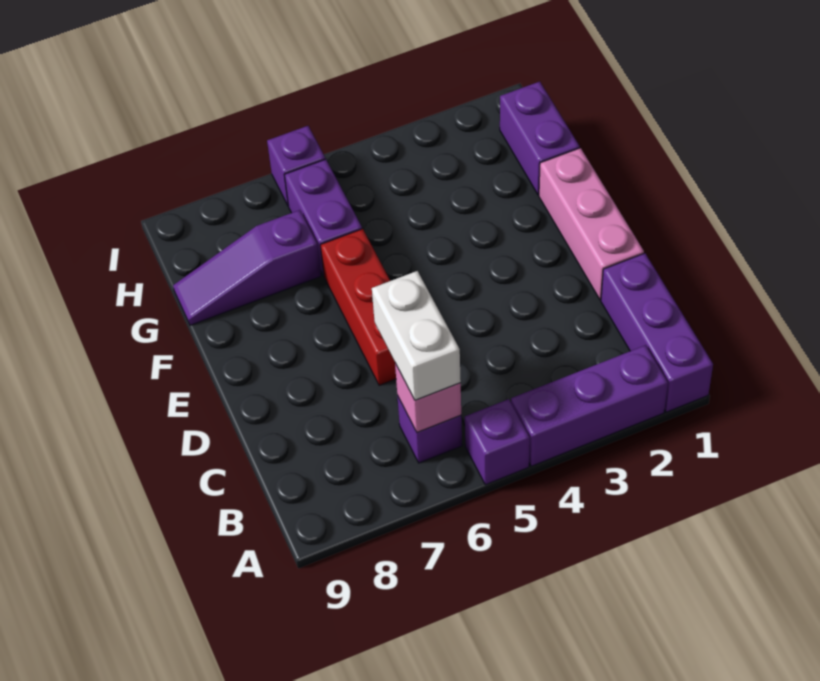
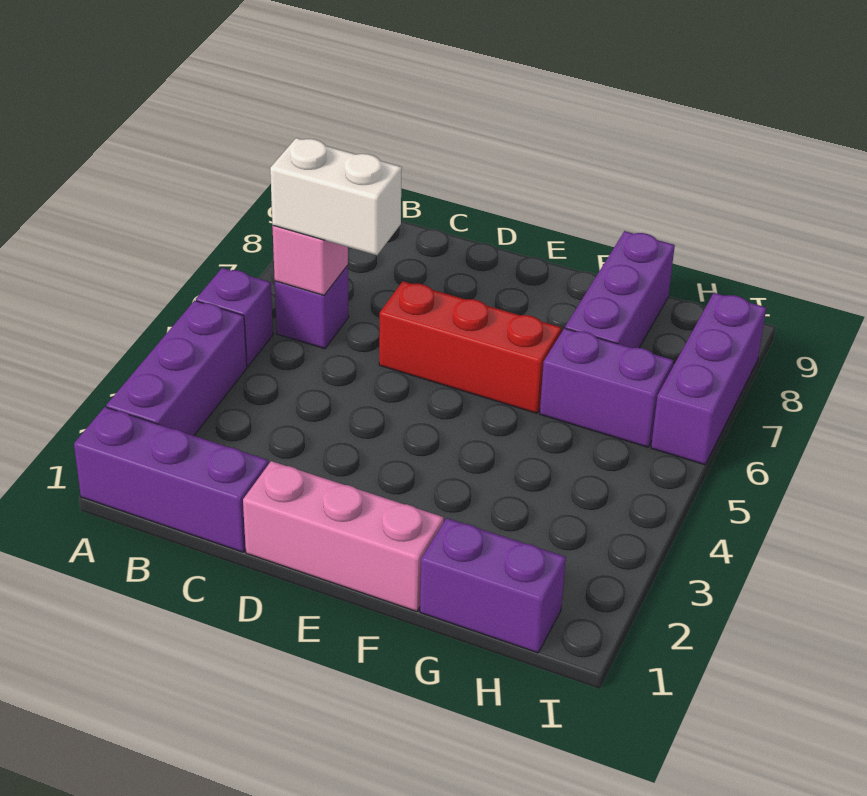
purple slope G7:G9 level 1 top 7 -> purple brick G7:G9 level 1
purple brick I6 level 1 -> purple brick I6:I8 level 1

